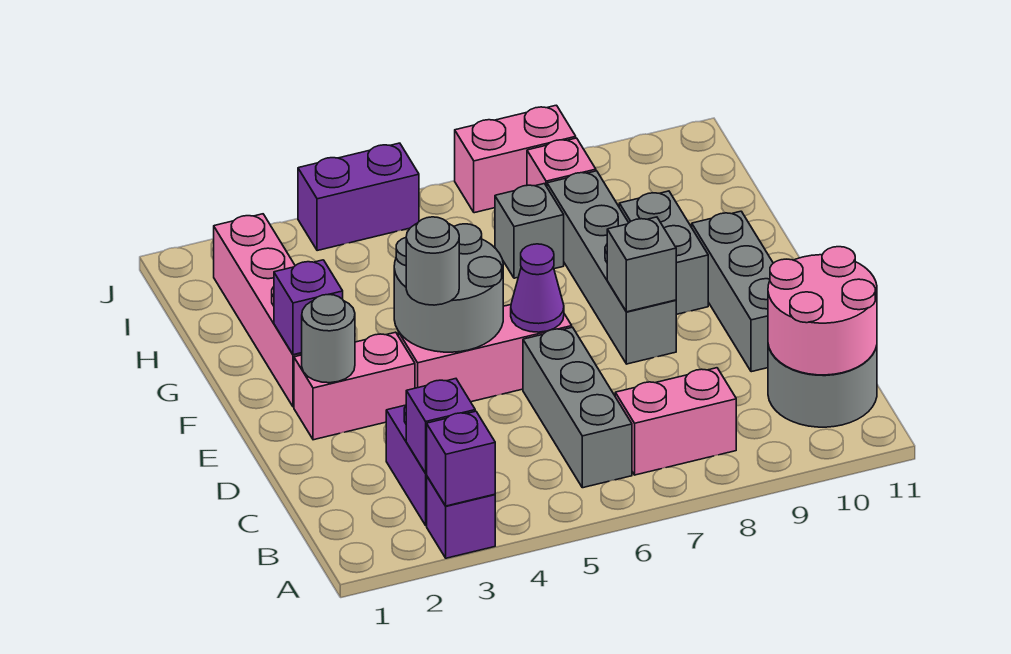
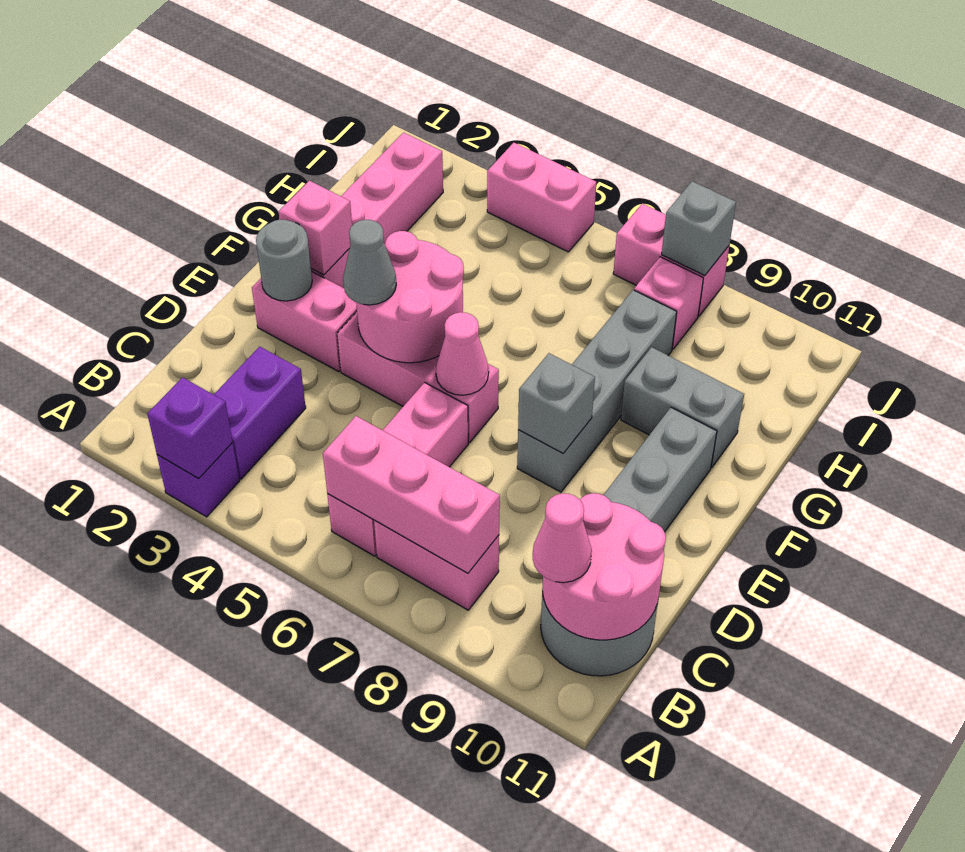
purple brick B3 level 2 -> none
grey brick B6:D6 level 1 -> pink brick B6:D6 level 1
none -> pink brick B6:B8 level 2
none -> pink cone B10 level 3
grey round brick E4:F5 level 2 -> pink round brick E4:F5 level 2
grey round brick E4 level 3 -> grey cone E4 level 3
purple cone E6 level 2 -> pink cone E6 level 2
purple brick F2 level 2 -> pink brick F2 level 2
grey brick F9:G9 level 1 -> grey brick G9:G10 level 1
grey brick H7 level 1 -> grey brick J8 level 2
purple brick J4:J5 level 1 -> pink brick J4:J5 level 1

